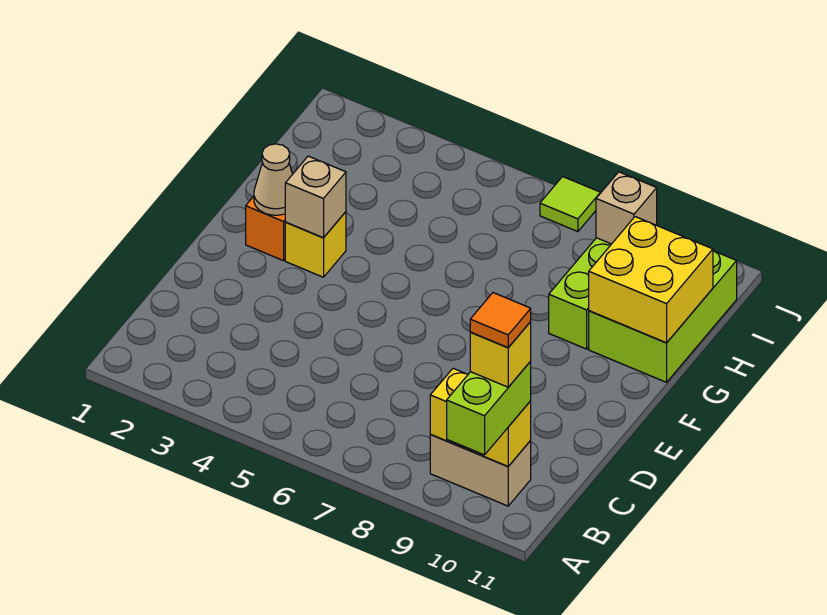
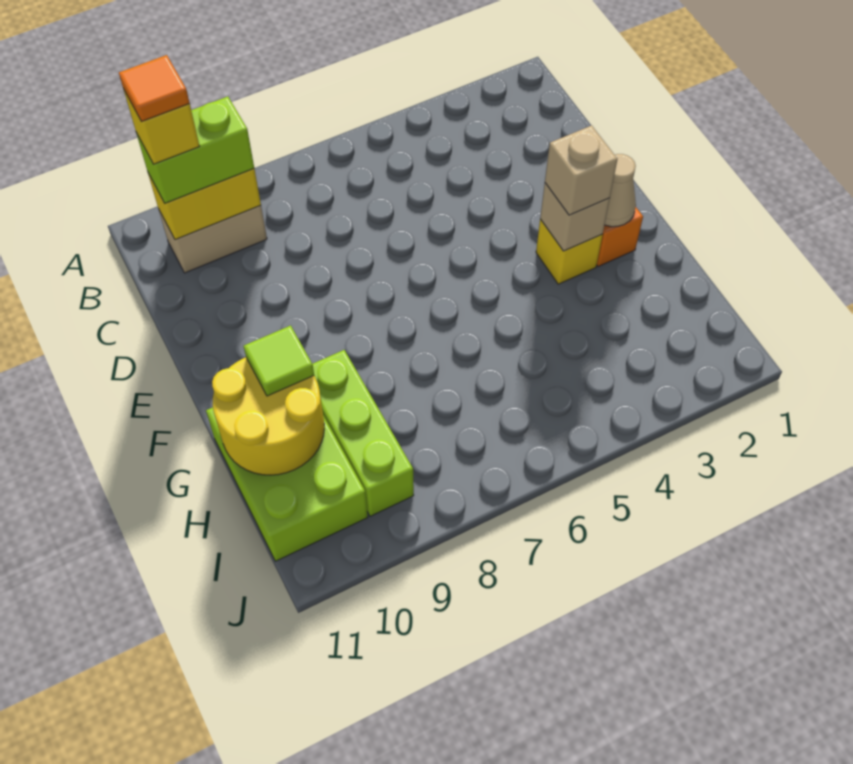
lime brick A10:B10 level 3 -> lime brick B9:B10 level 3
yellow brick G10:H11 level 2 -> yellow round brick G10:H11 level 2
tan brick I9 level 2 -> tan brick F3 level 3
lime tile J7 level 1 -> lime tile G10 level 3

